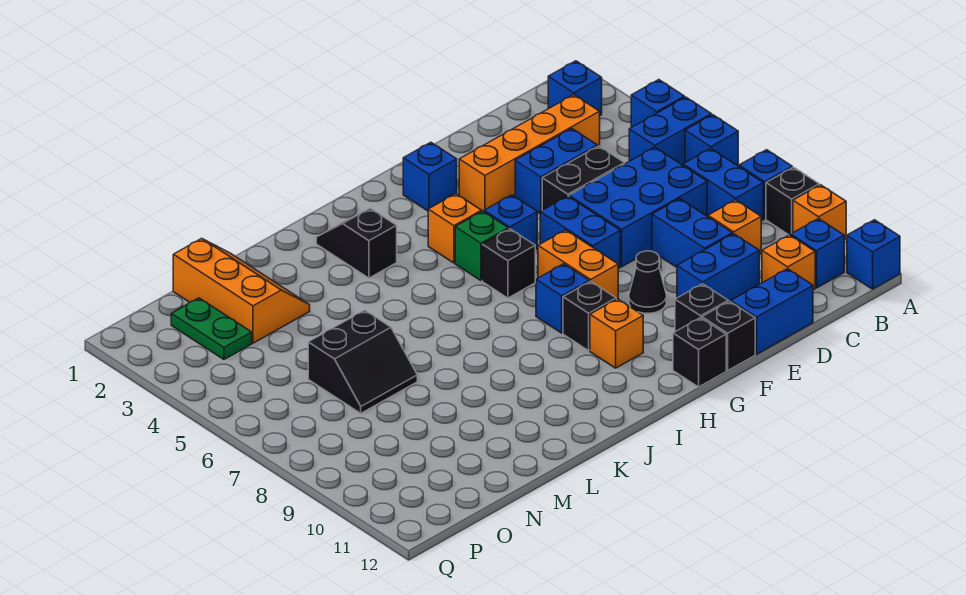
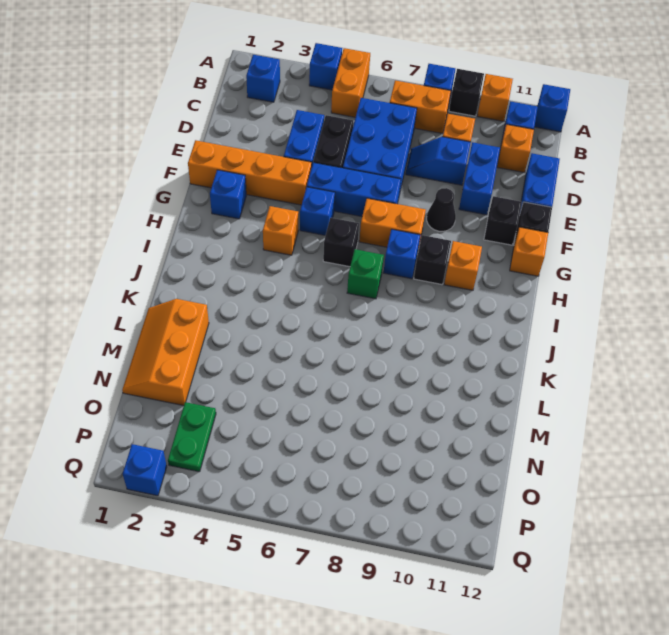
blue brick A5:B5 level 1 -> orange brick A5:B5 level 1
blue brick A6 level 1 -> blue brick Q2 level 1
blue brick B7:B8 level 1 -> orange brick B7:B8 level 1
orange brick C3:F3 level 1 -> orange brick F1:F4 level 1
blue brick D8:D9 level 1 -> blue slope D8:D9 level 1 top 9
blue brick F6:F7 level 1 -> blue brick F5:F7 level 1
black brick G12 level 1 -> orange brick G12 level 1
green brick H5 level 1 -> green brick I7 level 1
black slope J2:J3 level 1 top 3 -> none
orange slope M1:N3 level 1 top N -> orange slope L1:N2 level 1 top 2
black slope M6:N7 level 1 top 6 -> none
green plate O2:O3 level 1 -> green plate O3:P3 level 1

